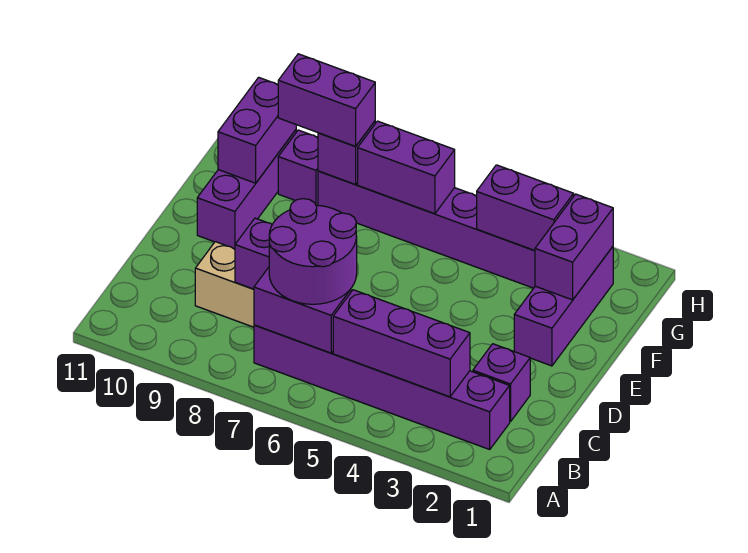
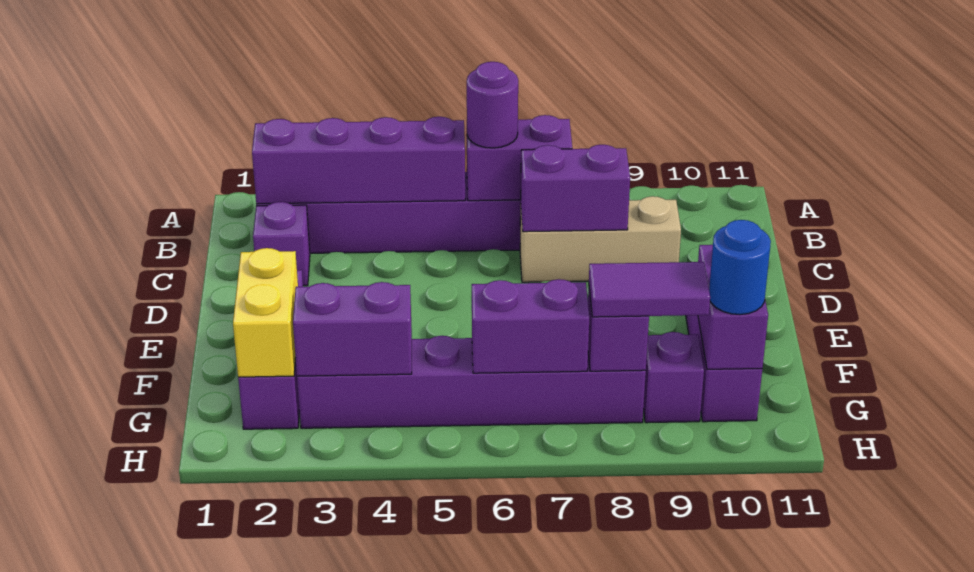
purple brick B3:B5 level 2 -> purple brick B2:B5 level 2
purple round brick B6:C7 level 3 -> purple round brick B6 level 3
purple brick F2:G2 level 2 -> yellow brick F2:G2 level 2
purple brick G8:G9 level 3 -> purple tile G8:G9 level 3
none -> blue round brick G10 level 3

